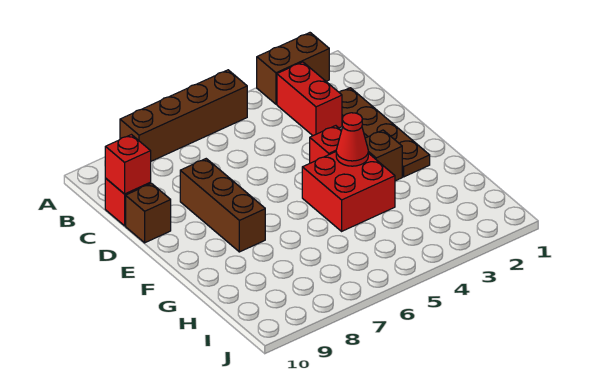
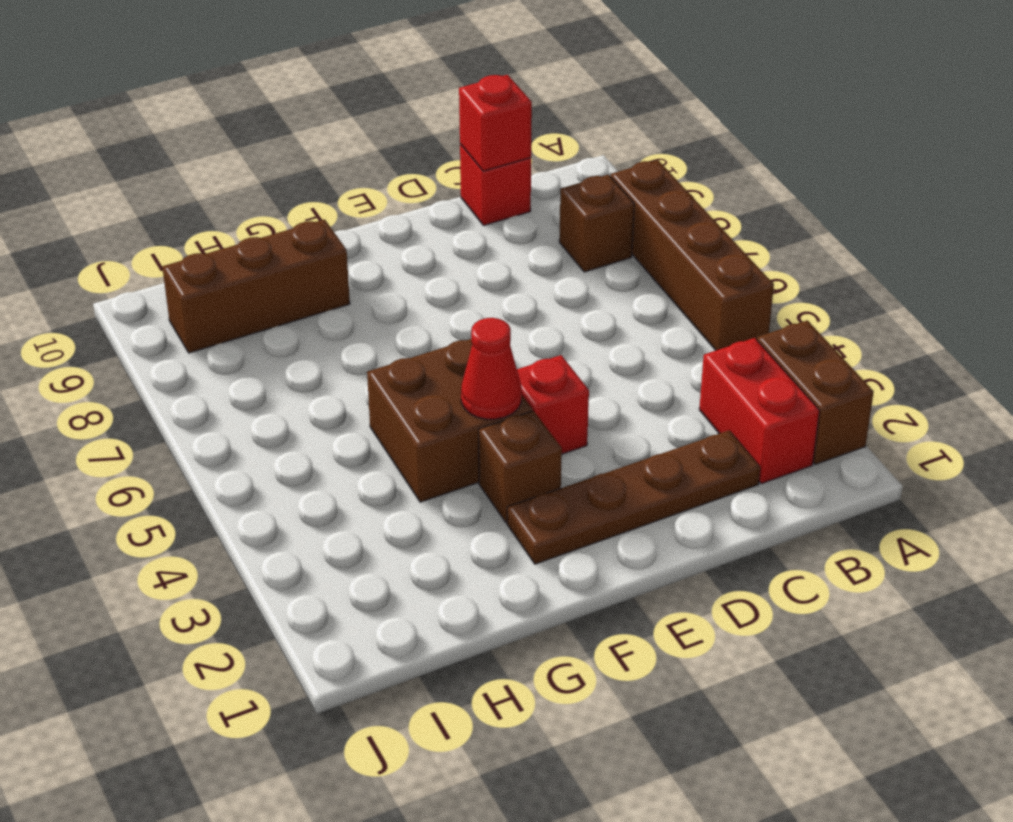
red brick B3:C3 level 1 -> red brick B2:B3 level 1
brown brick D8:F8 level 1 -> brown brick G9:I9 level 1
brown brick D10 level 1 -> brown brick B8 level 1
red brick F4:G5 level 1 -> brown brick F4:G5 level 1

